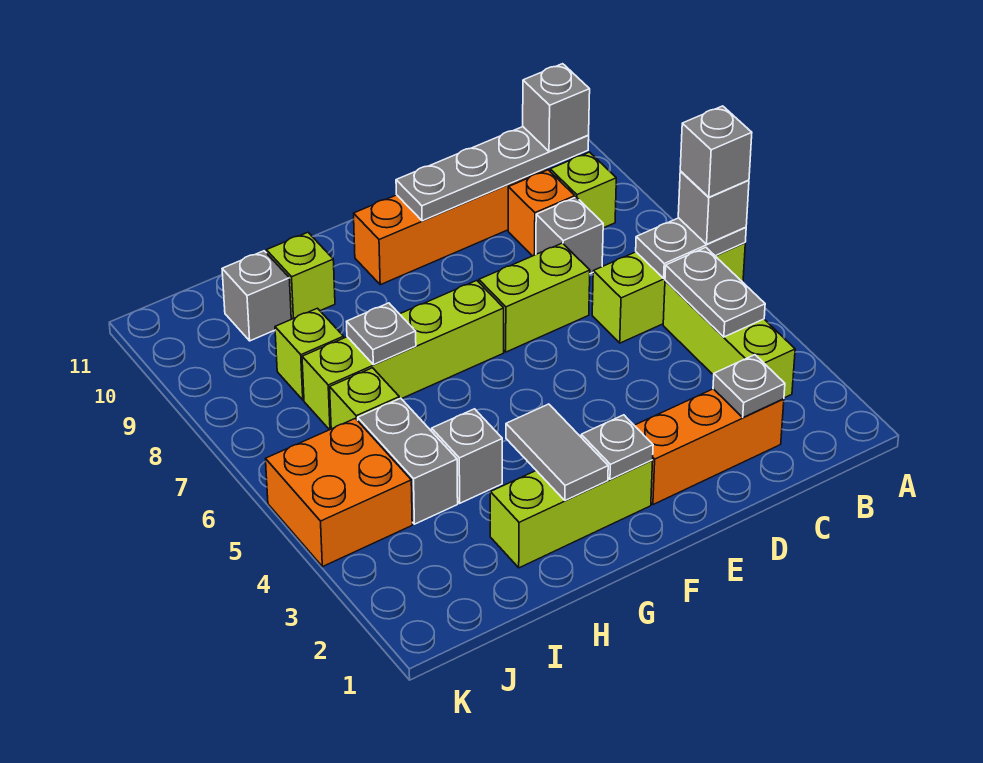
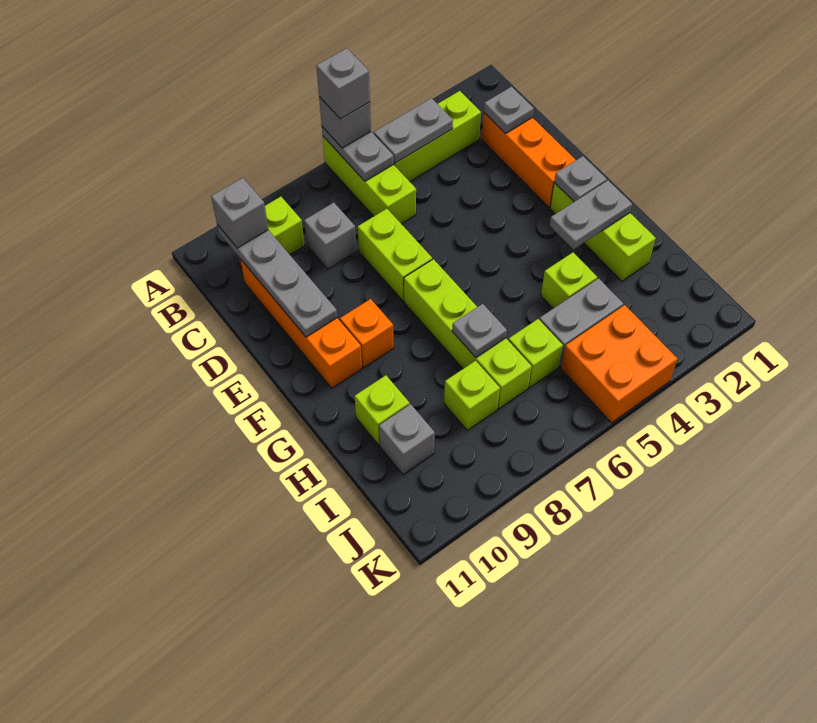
orange brick C9 level 1 -> orange brick F9 level 1
grey tile G2:G3 level 2 -> grey plate G2:G3 level 2
grey brick H4 level 1 -> lime brick H4 level 1

